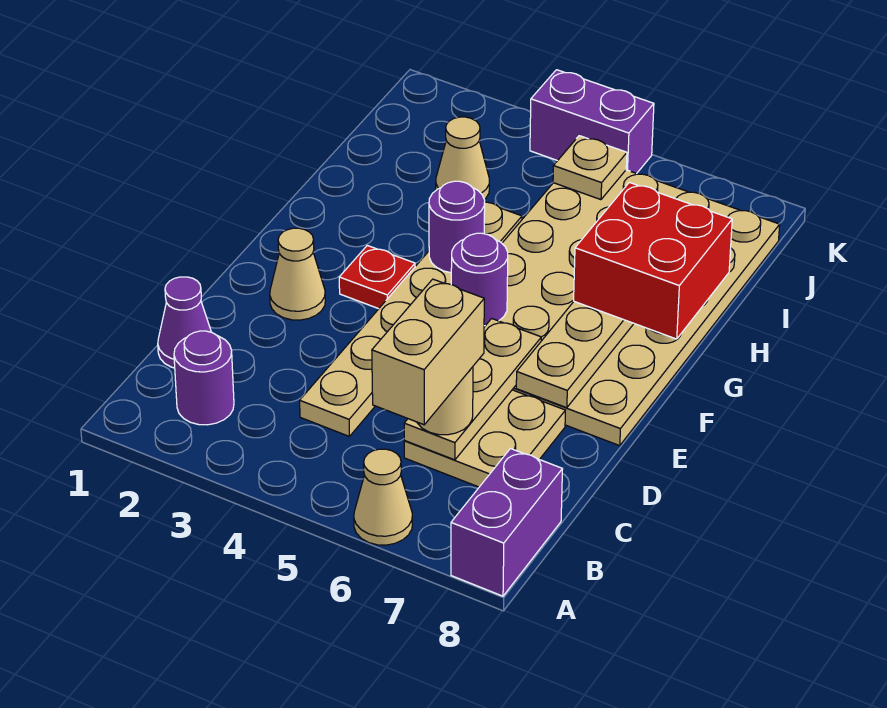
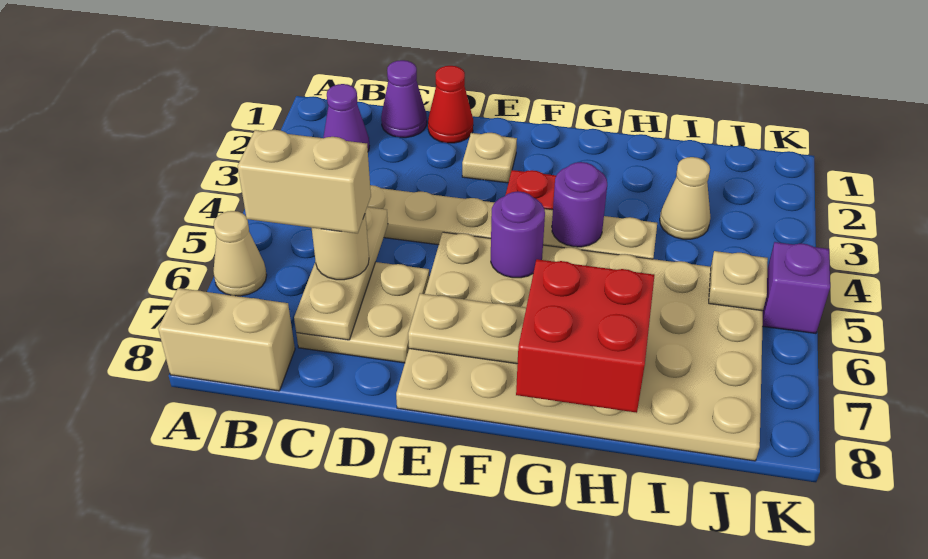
purple brick A8:B8 level 1 -> tan brick A8:B8 level 1
purple round brick B2 level 1 -> purple cone B2 level 1
tan plate C6:E6 level 2 -> tan plate C5:C7 level 2
none -> red cone D1 level 1
tan cone E2 level 1 -> tan plate E2 level 1
purple brick K4:K5 level 1 -> purple brick K5 level 1

